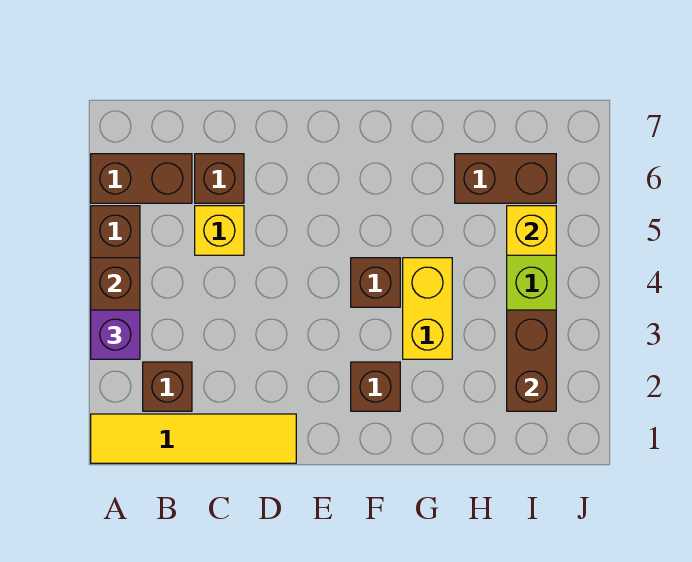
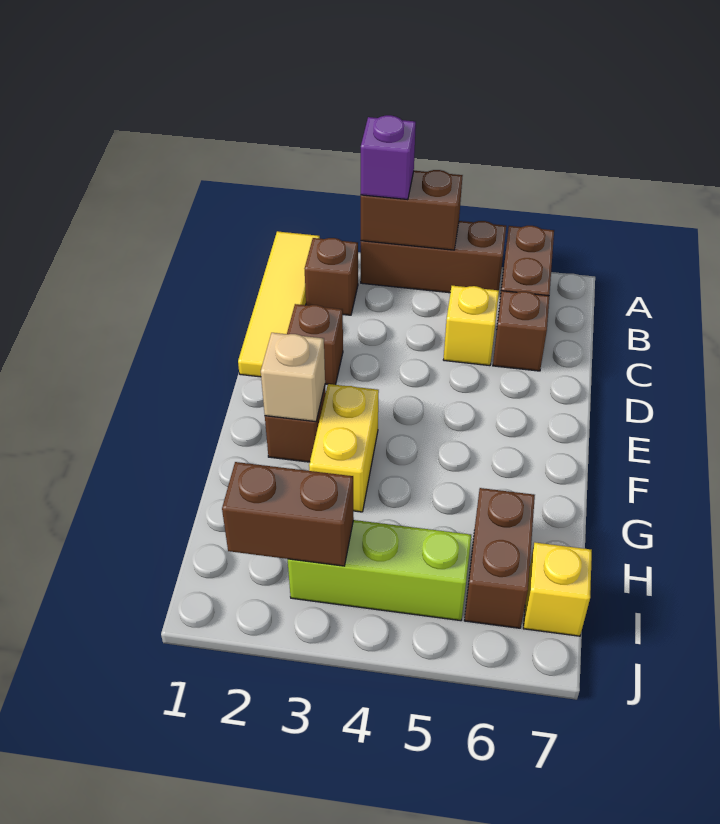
none -> tan brick F2 level 2
brown brick F4 level 1 -> brown brick D2 level 1
yellow brick G3:G4 level 1 -> yellow brick F3:G3 level 1
yellow brick I5 level 2 -> yellow brick I7 level 1

